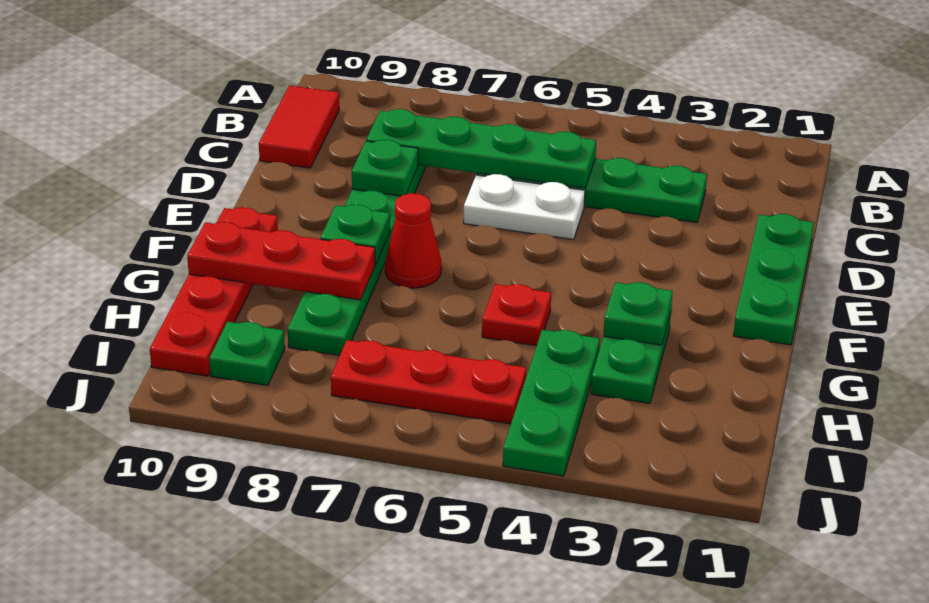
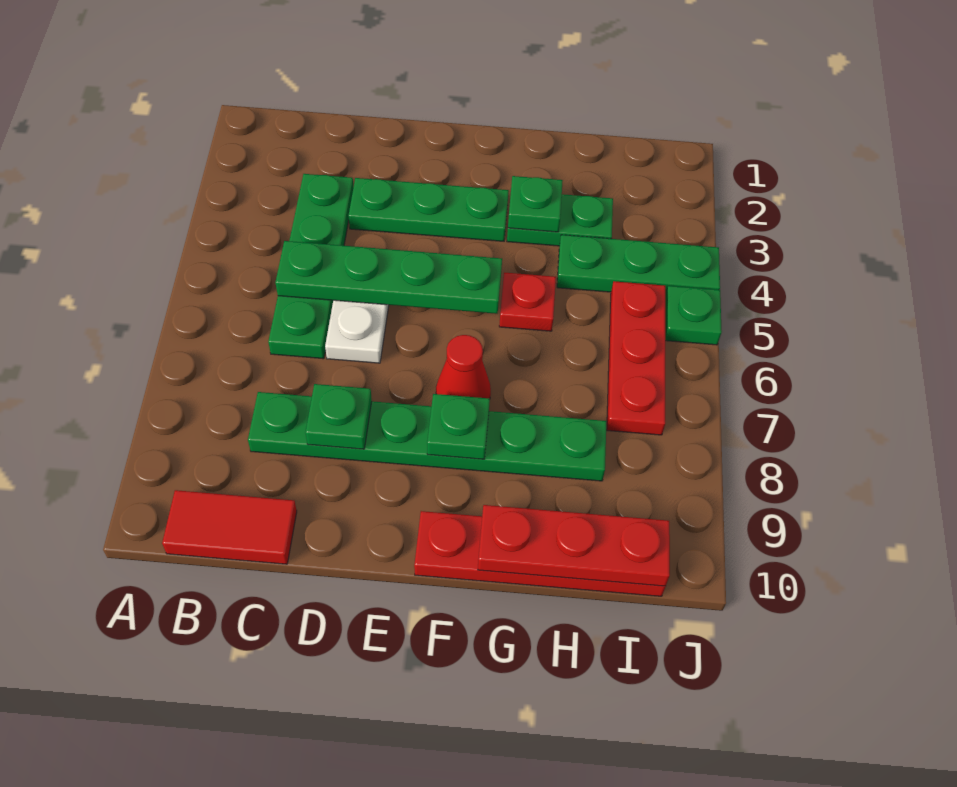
green plate C5:C8 level 2 -> green plate C5:F5 level 2
green plate D1:F1 level 1 -> green plate D3:F3 level 1
red plate G8:G10 level 2 -> red plate G10:I10 level 2
green plate I9 level 1 -> green plate J5 level 1

